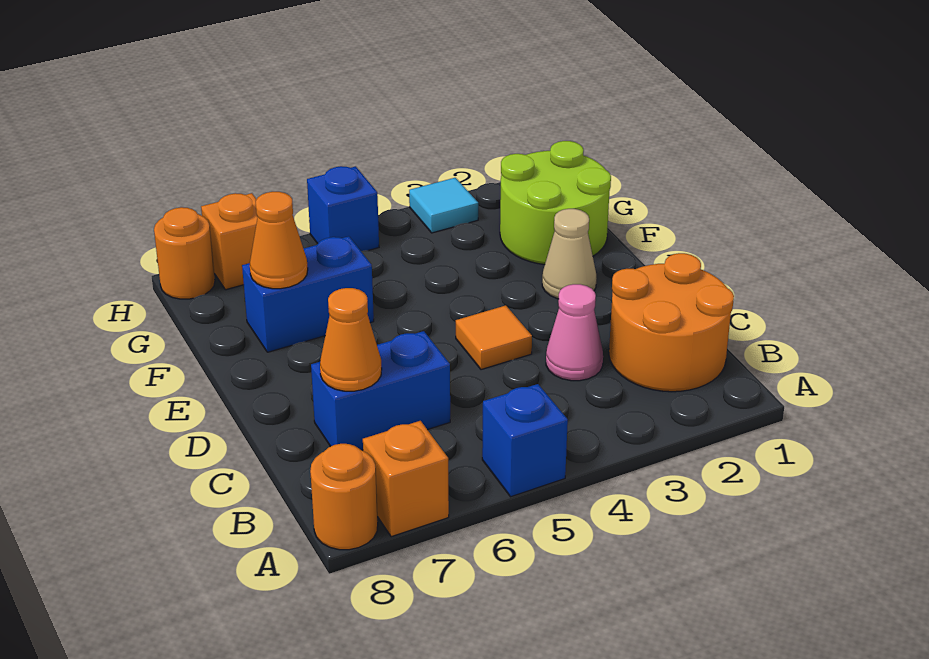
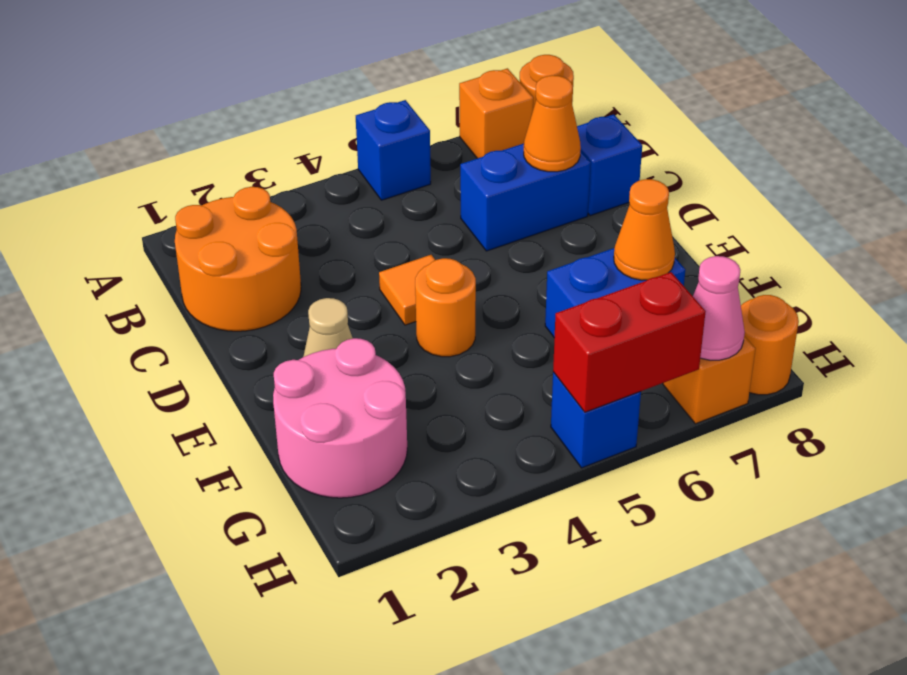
pink cone C3 level 1 -> pink cone H7 level 2
none -> blue brick C8 level 1
none -> orange round brick E4 level 1
lime round brick F1:G2 level 1 -> pink round brick F1:G2 level 1
cyan tile H3 level 1 -> none
none -> red brick H5:H6 level 2

